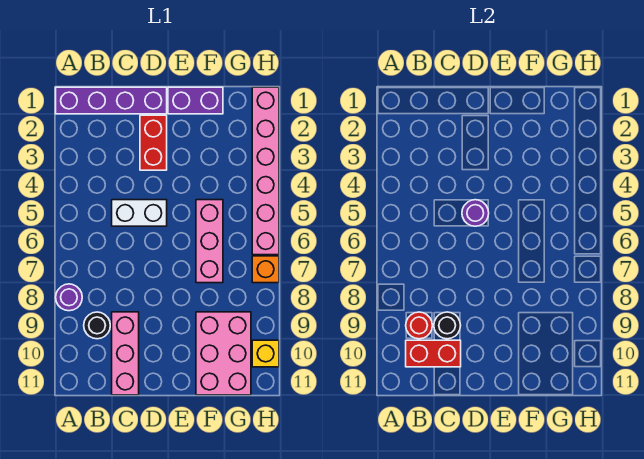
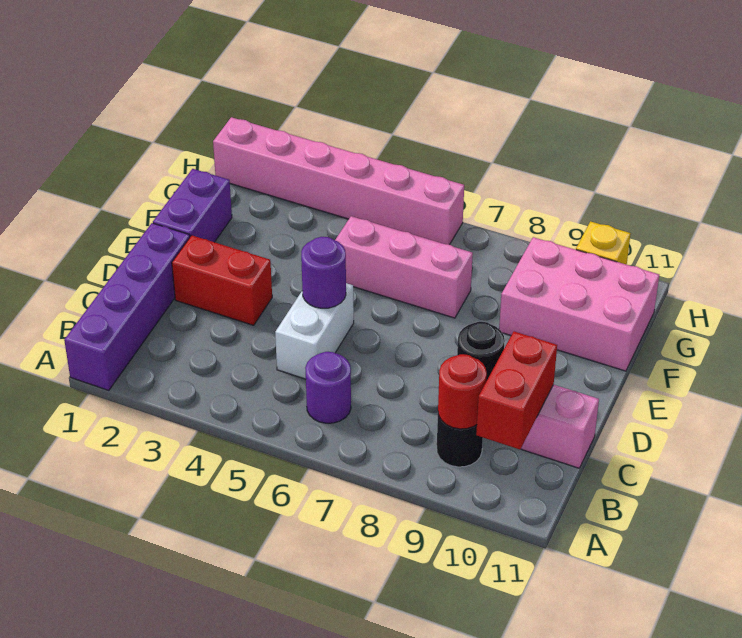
purple round brick A8 level 1 -> purple round brick B6 level 1
orange brick H7 level 1 -> none

